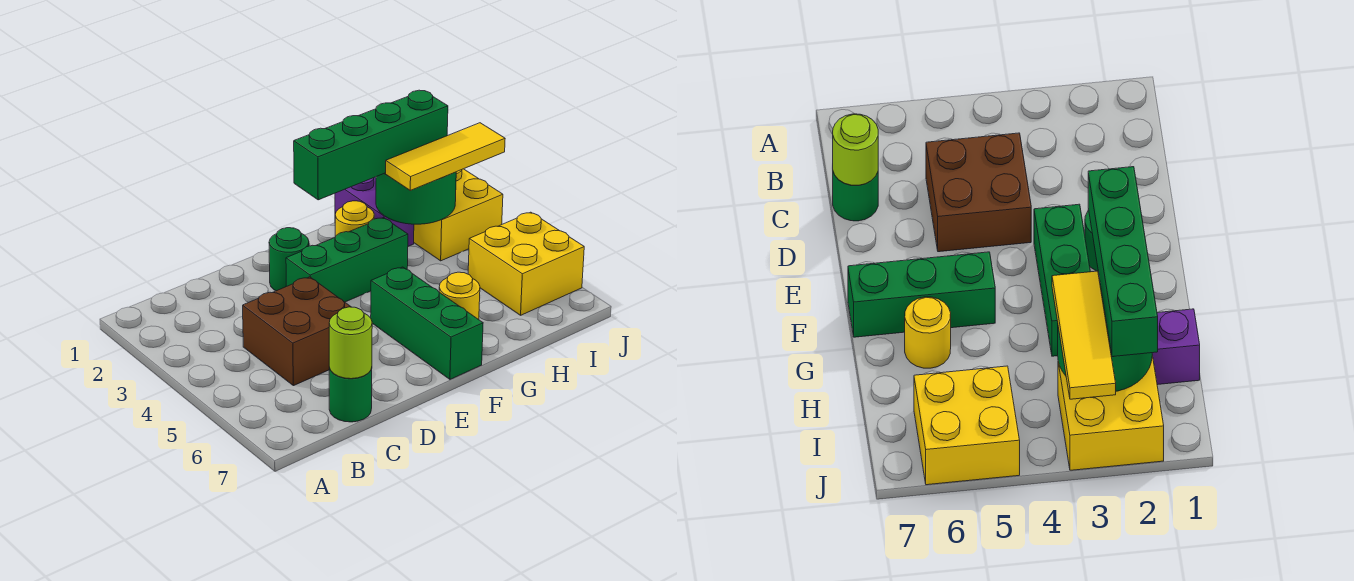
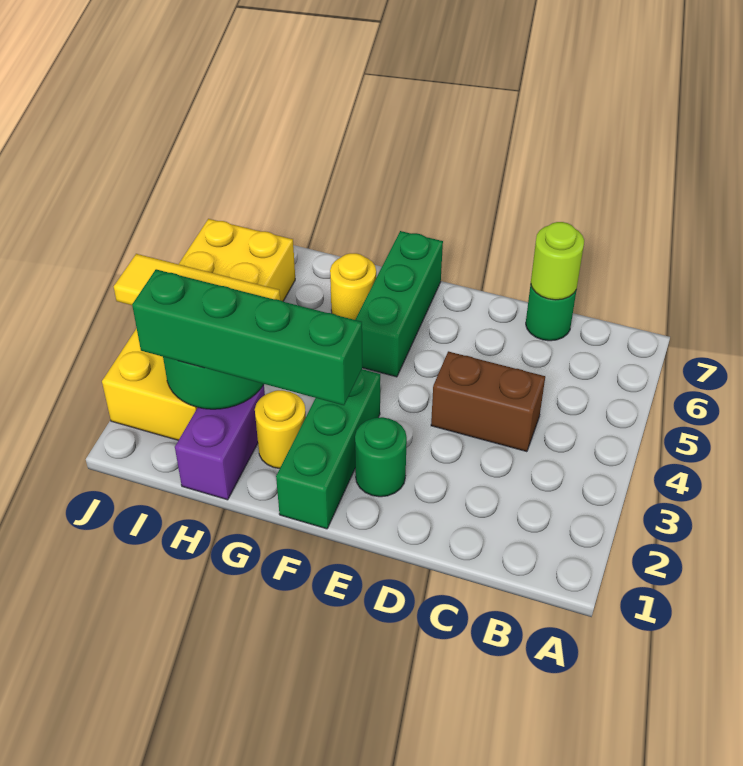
brown brick C4:D5 level 1 -> brown brick C4:D4 level 1
green brick E3:G3 level 1 -> green brick F1:F3 level 1

